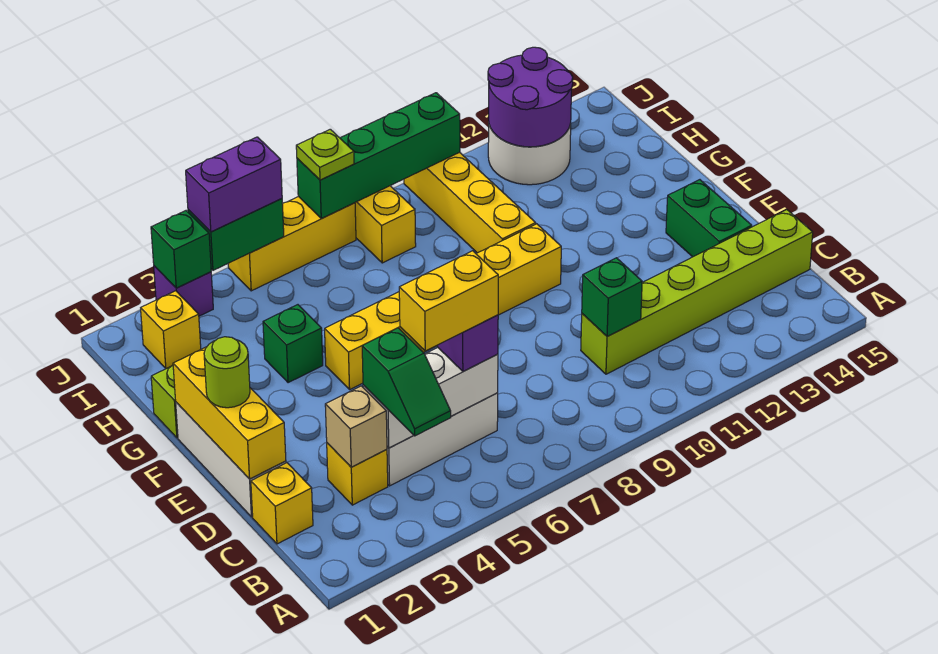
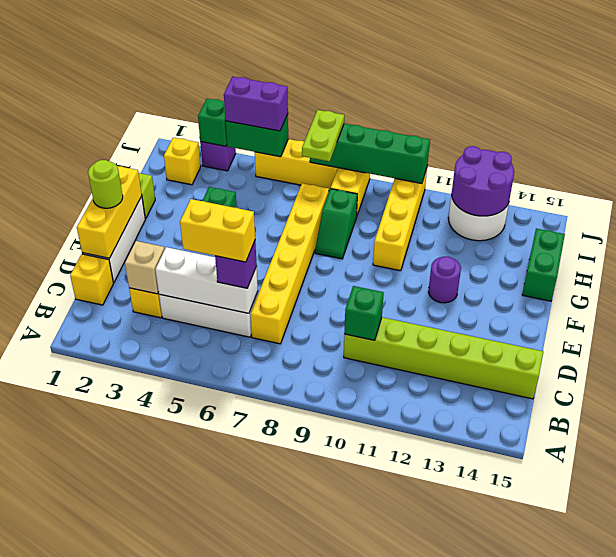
green slope B4:C4 level 3 top C -> green slope G8:H8 level 1 top H
green brick D14:E14 level 1 -> green brick G15:H15 level 1
yellow brick F5:F10 level 1 -> yellow brick C7:H7 level 1
none -> purple round brick F12 level 1
lime plate J7 level 3 -> lime plate I7:J7 level 3

